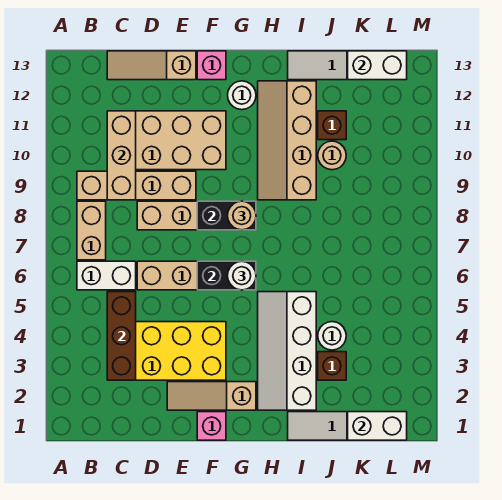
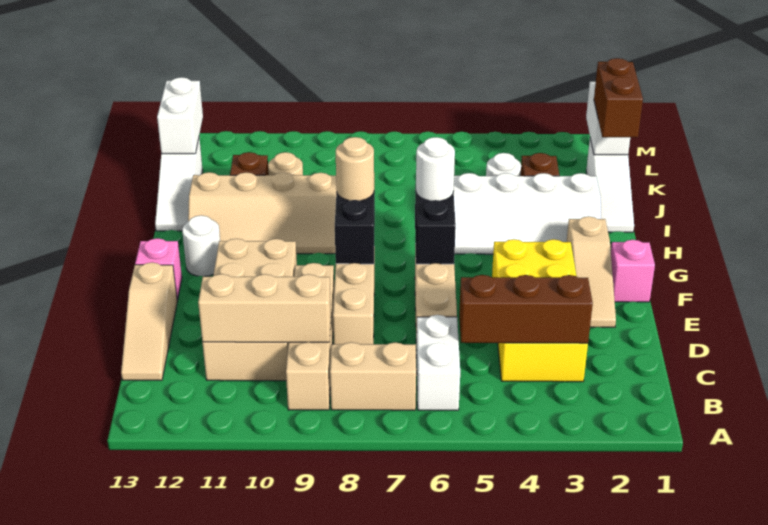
none -> brown brick J1:K1 level 3

